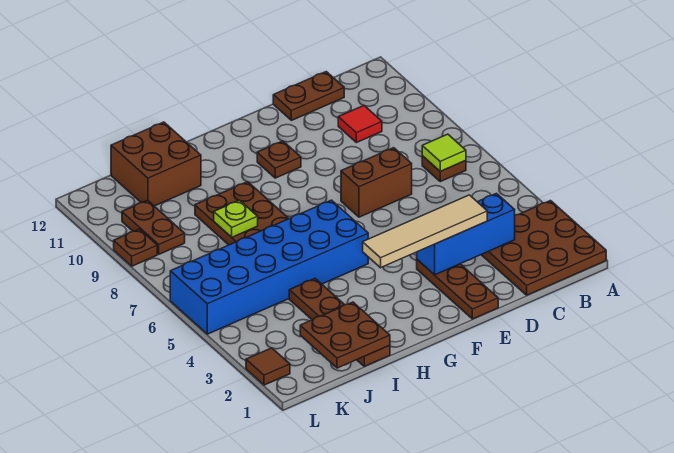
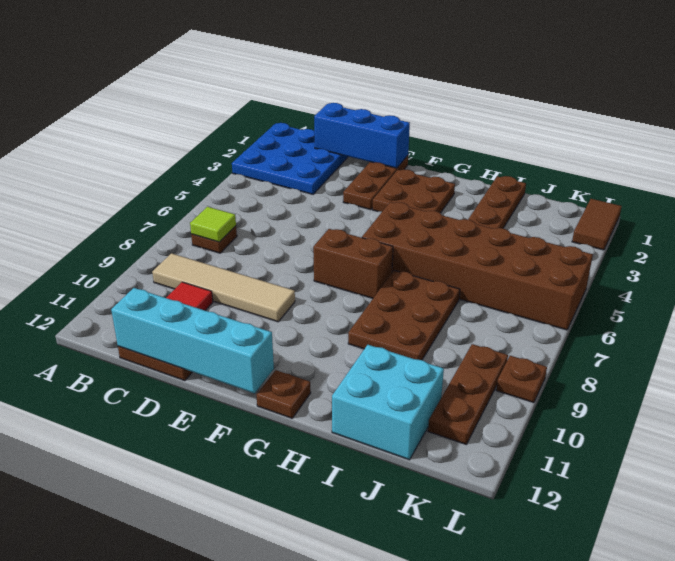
brown plate A1:C3 level 1 -> blue plate A1:C3 level 1
blue brick C3:E3 level 2 -> blue brick C1:E1 level 2
none -> cyan brick C12:F12 level 2
tan tile D3:G3 level 3 -> tan tile B9:E9 level 1
brown brick D7:E7 level 1 -> brown brick F7:G7 level 1
brown plate F10 level 1 -> brown plate G12 level 1
blue brick G5:L6 level 1 -> brown brick G5:L6 level 1
brown plate I1:J2 level 2 -> brown plate F2:G3 level 1
lime plate I8 level 2 -> none
brown brick I11:J12 level 1 -> cyan brick I11:J12 level 1
brown plate K9:K10 level 1 -> brown plate K9:K11 level 1
brown tile L2 level 1 -> brown tile L1:L2 level 1

